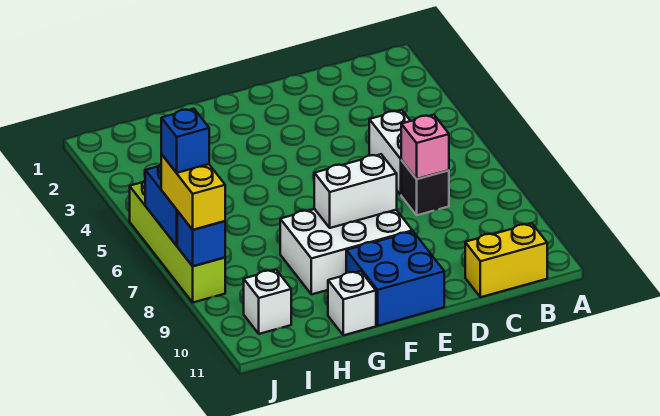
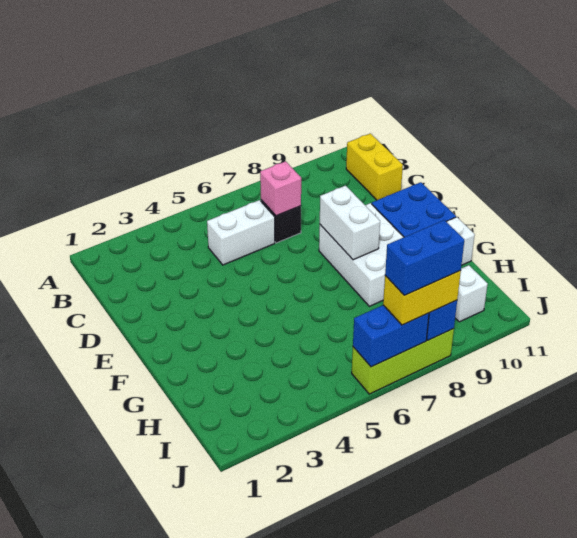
lime brick J5:J8 level 1 -> lime brick J6:J8 level 1
blue brick J7 level 4 -> blue brick J7:J8 level 4

